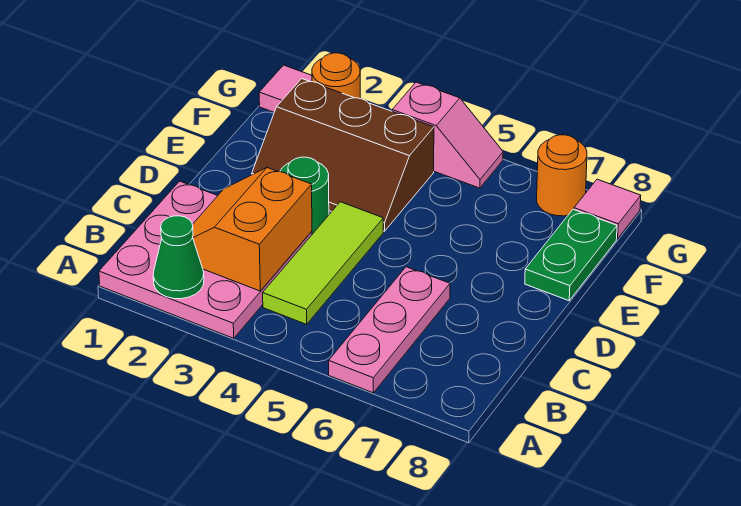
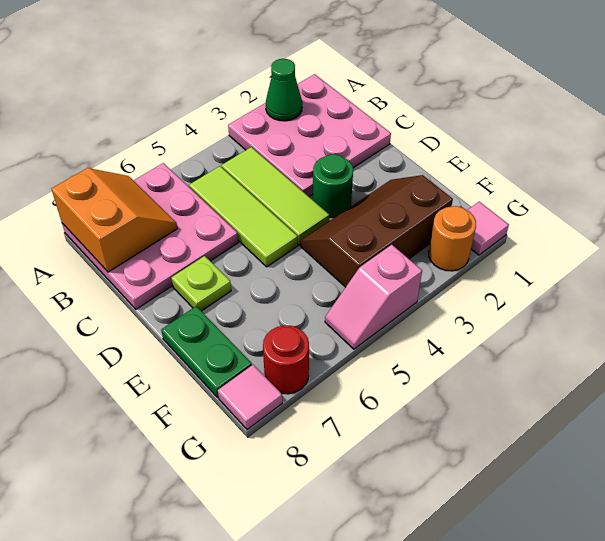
pink plate A6:C6 level 1 -> pink plate A6:C8 level 1
orange slope B2:C3 level 2 top 3 -> orange slope A7:B8 level 2 top 8
none -> lime tile B5:D5 level 1
none -> lime plate D7 level 1
orange round brick G7 level 1 -> red round brick G7 level 1

